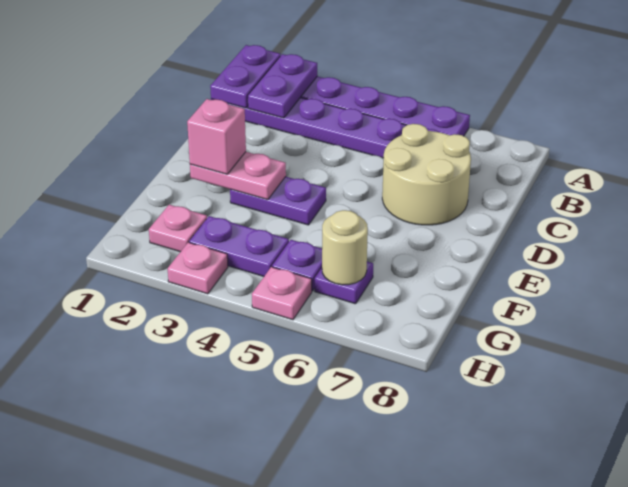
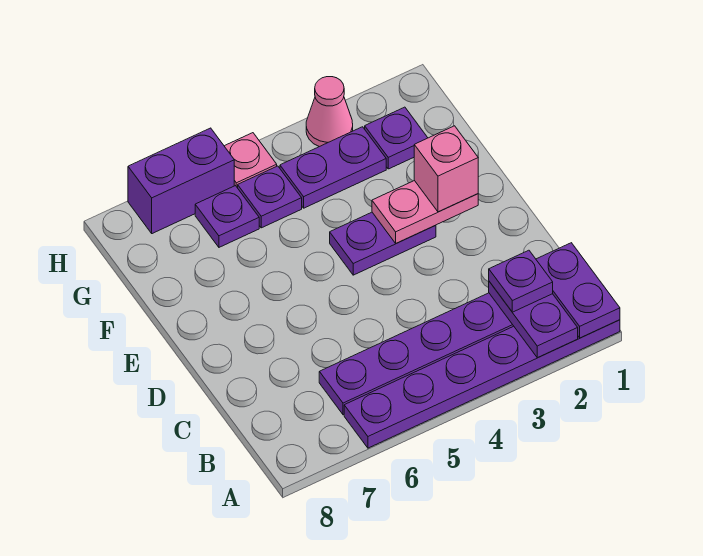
none -> purple plate B2 level 3
tan round brick C6:D7 level 1 -> none
pink plate G2 level 1 -> purple plate G2 level 1
tan round brick G6 level 2 -> none
pink plate H3 level 1 -> pink cone H3 level 1
none -> purple brick H6:H7 level 1

